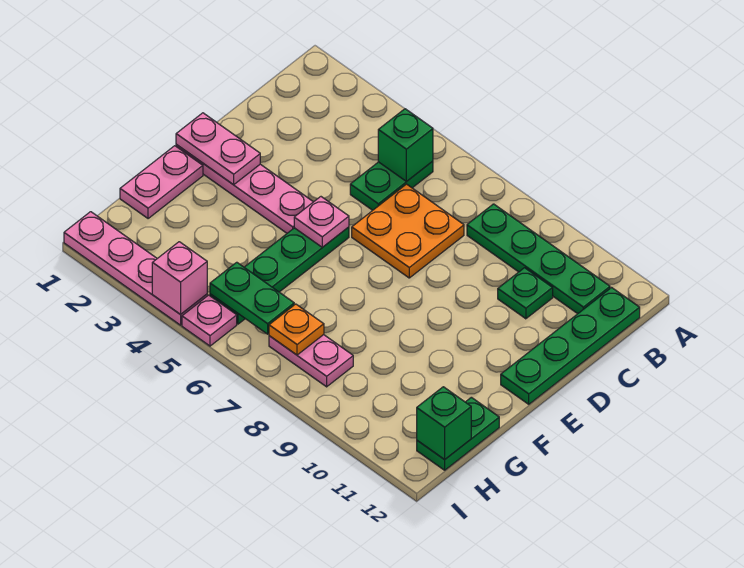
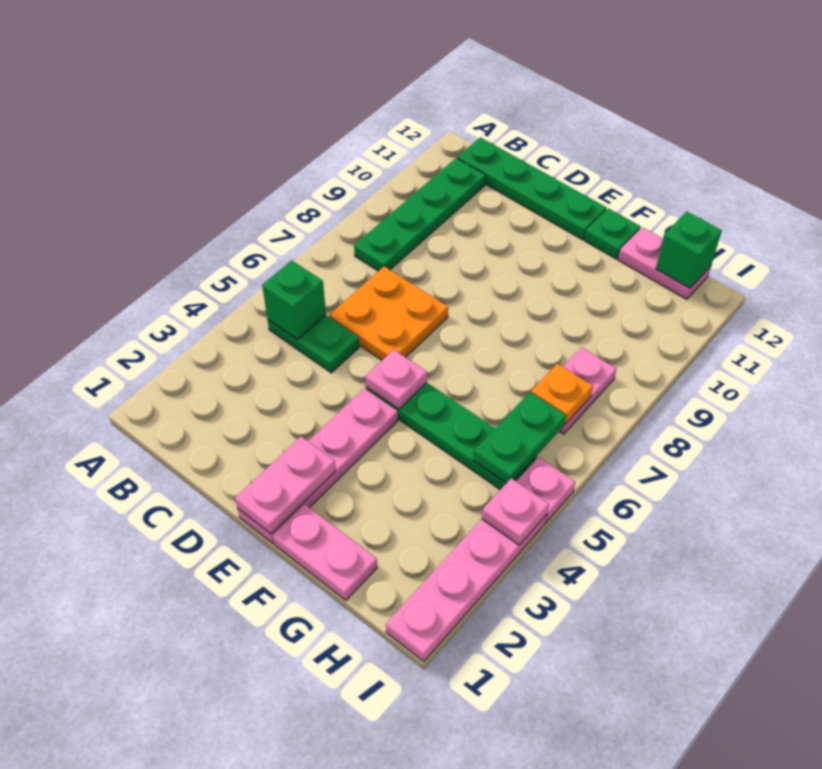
green plate C10 level 1 -> green plate F12 level 1
green plate G12:H12 level 1 -> pink plate G12:H12 level 1
pink brick I4 level 2 -> pink plate I4 level 2

